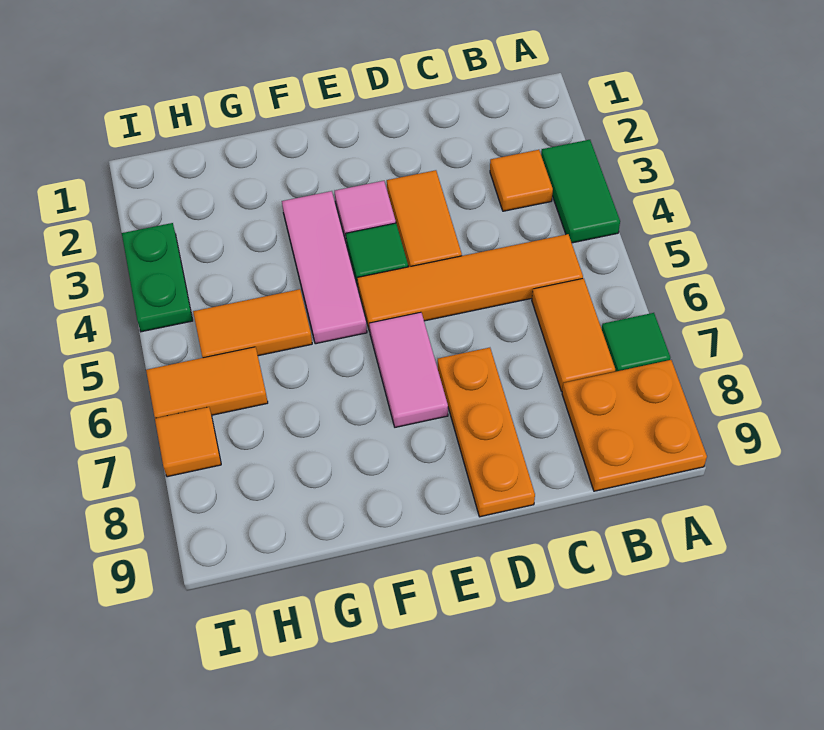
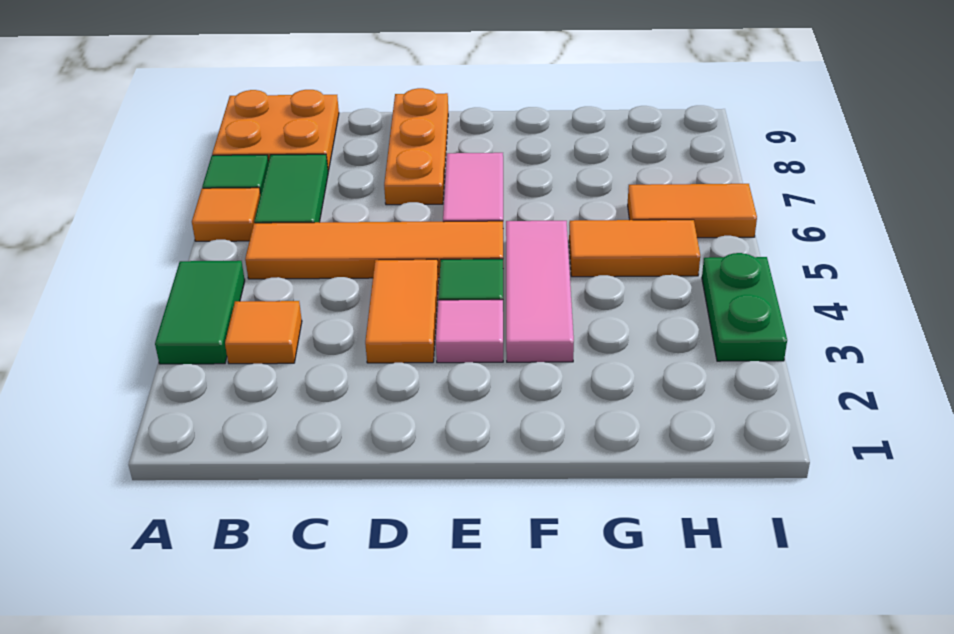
orange tile B6:B7 level 1 -> green tile B6:B7 level 1
orange tile I7 level 1 -> orange tile A6 level 1

